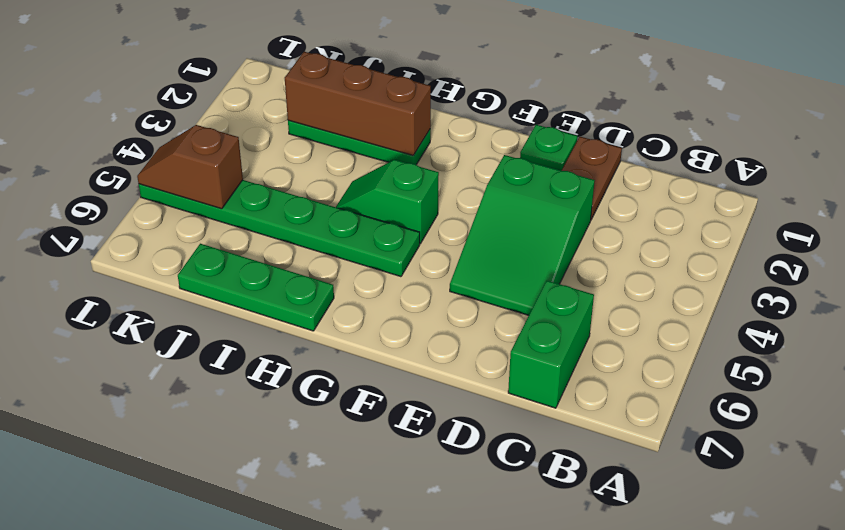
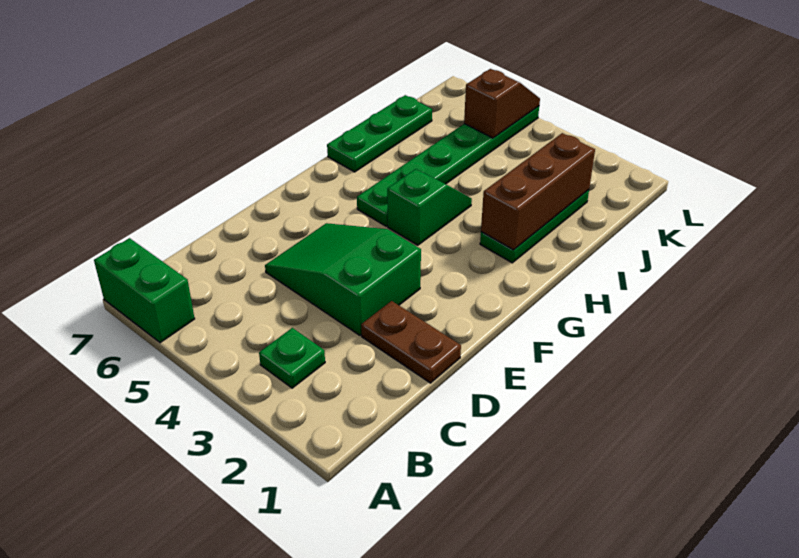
green brick C6:C7 level 1 -> green brick A6:A7 level 1
green plate E1 level 1 -> green plate B3 level 1

